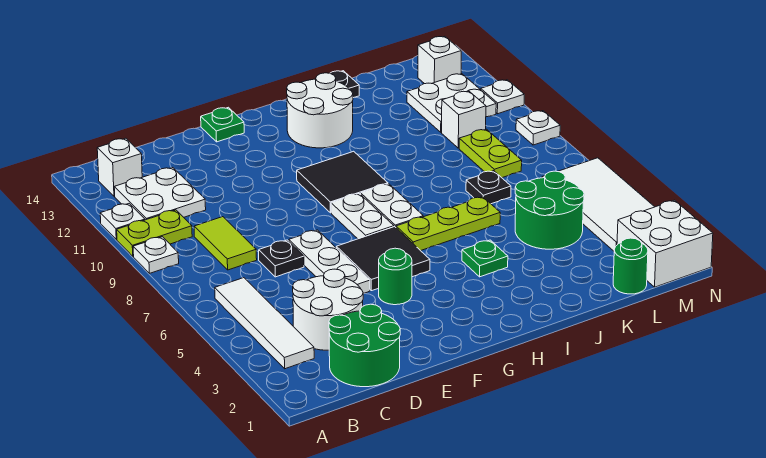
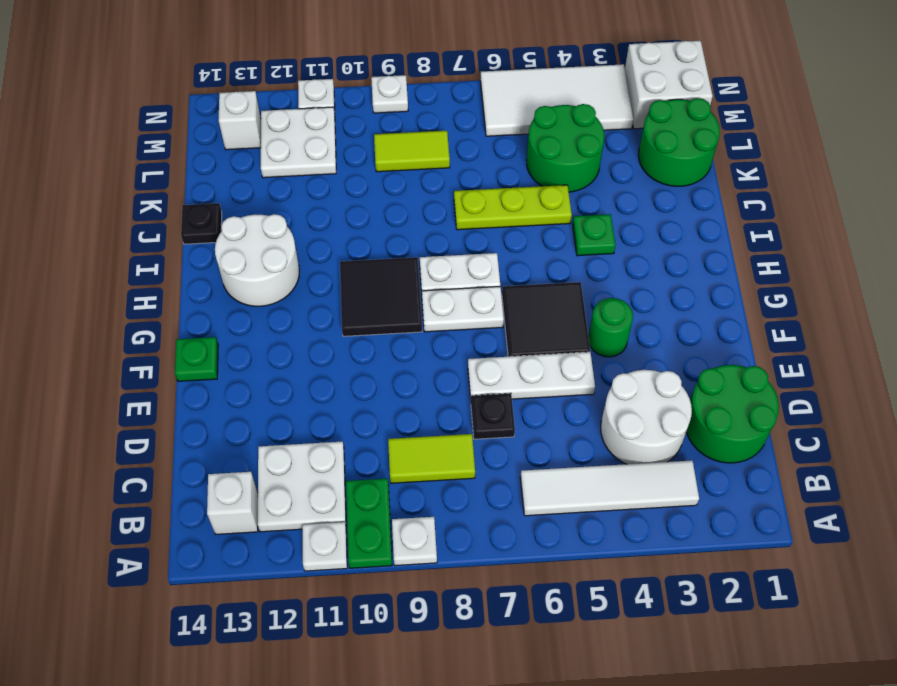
lime plate A10:B10 level 1 -> green plate A10:B10 level 1
lime plate H6:J6 level 1 -> lime plate J5:J7 level 1
black plate K7 level 1 -> none
green round brick L1 level 1 -> green round brick K1:L2 level 1
lime plate L8:L9 level 1 -> lime tile L8:L9 level 1
white brick L10 level 1 -> none

